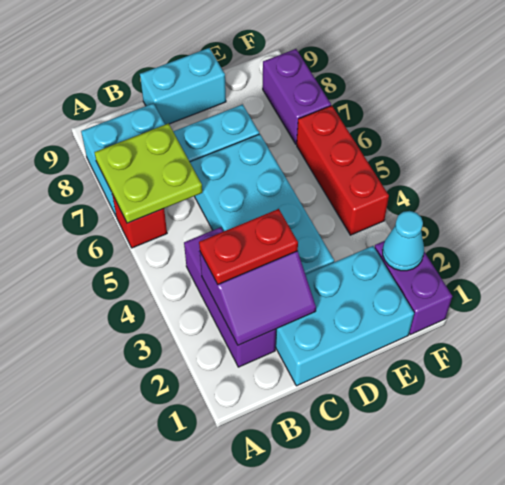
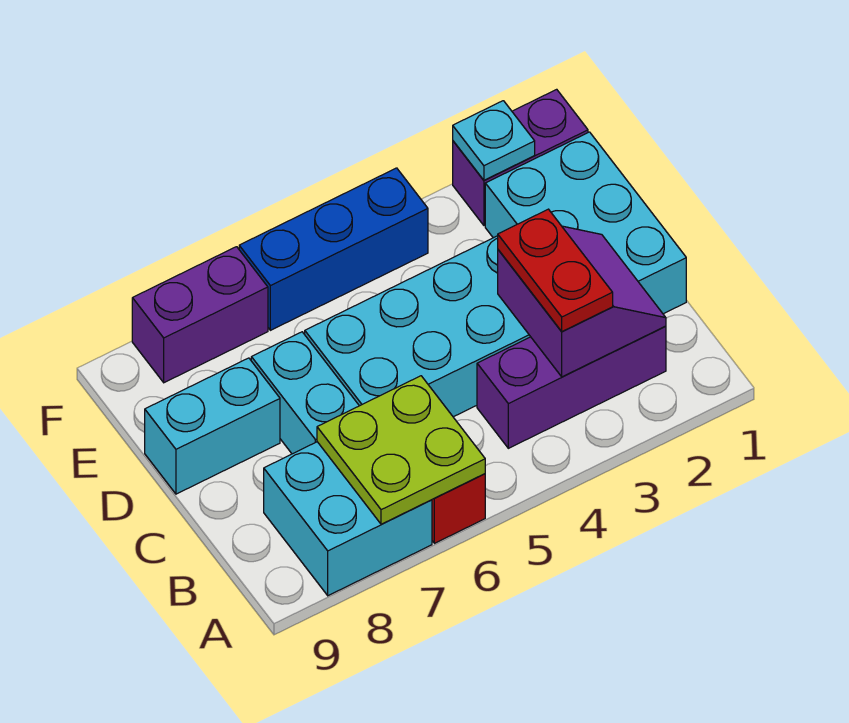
cyan brick C9:D9 level 1 -> cyan brick D8:D9 level 1
cyan cone F2 level 2 -> cyan plate F2 level 2
red brick F4:F6 level 1 -> blue brick F4:F6 level 1

